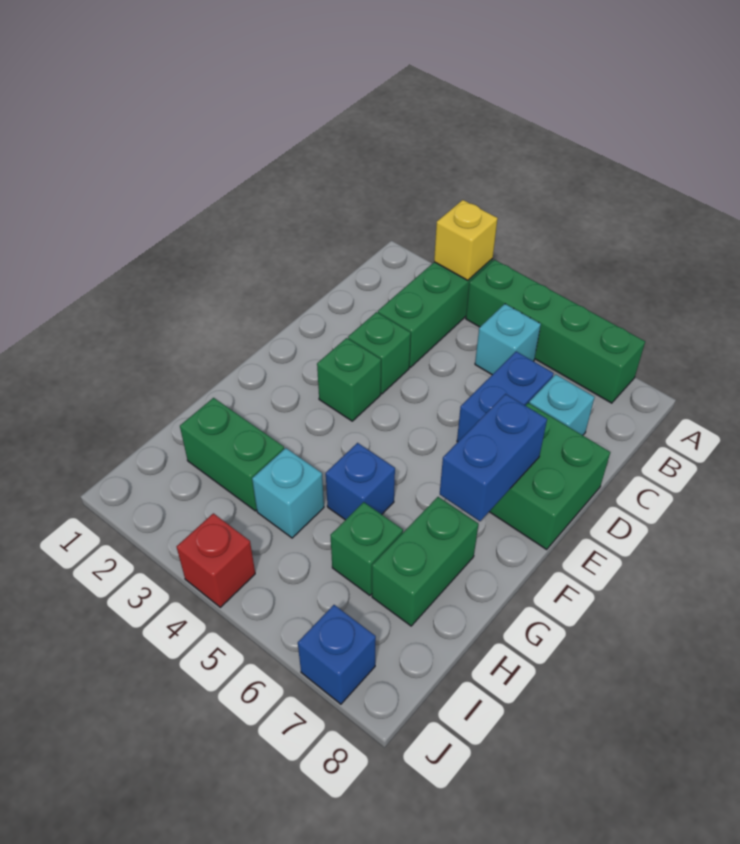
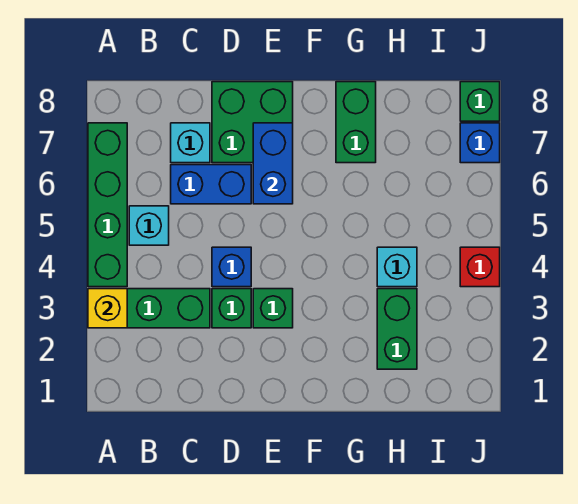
blue brick E7:F7 level 2 -> blue brick E6:E7 level 2
blue brick G5 level 1 -> blue brick D4 level 1
green brick G7:H7 level 1 -> green brick G7:G8 level 1
green brick H6 level 1 -> green brick J8 level 1

